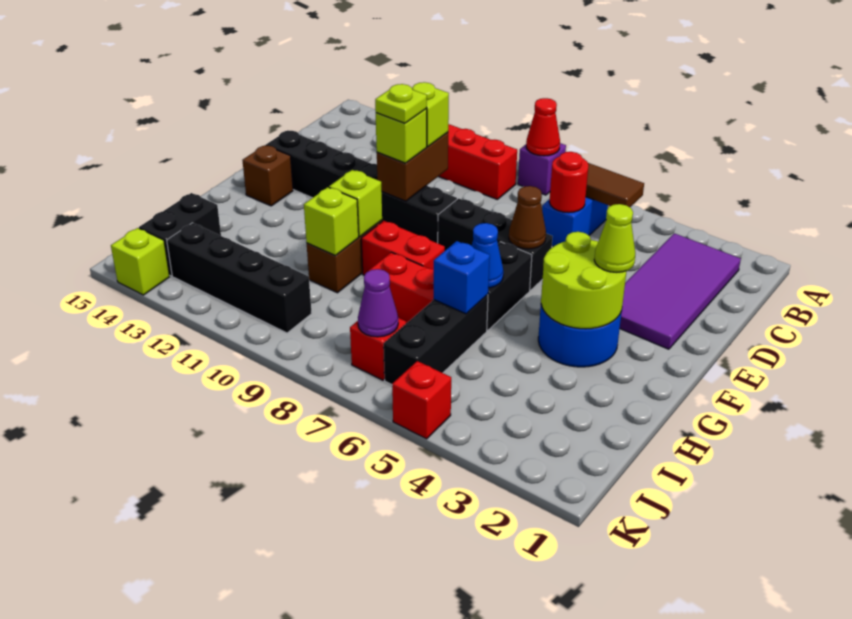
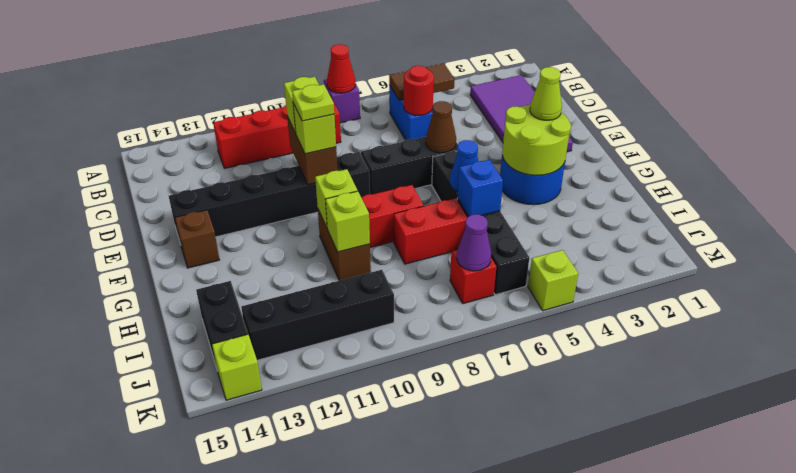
red brick K5 level 1 -> lime brick K5 level 1

